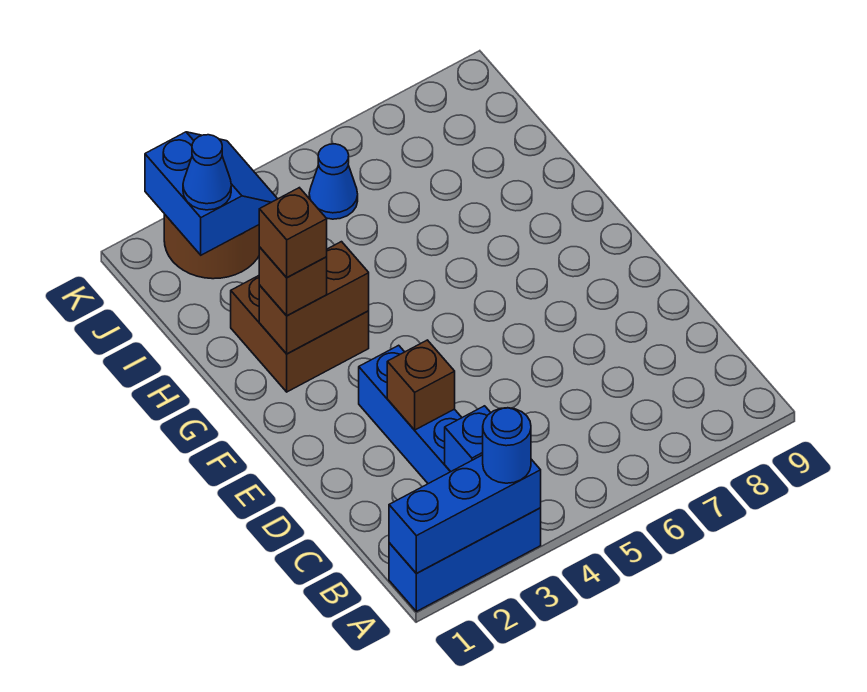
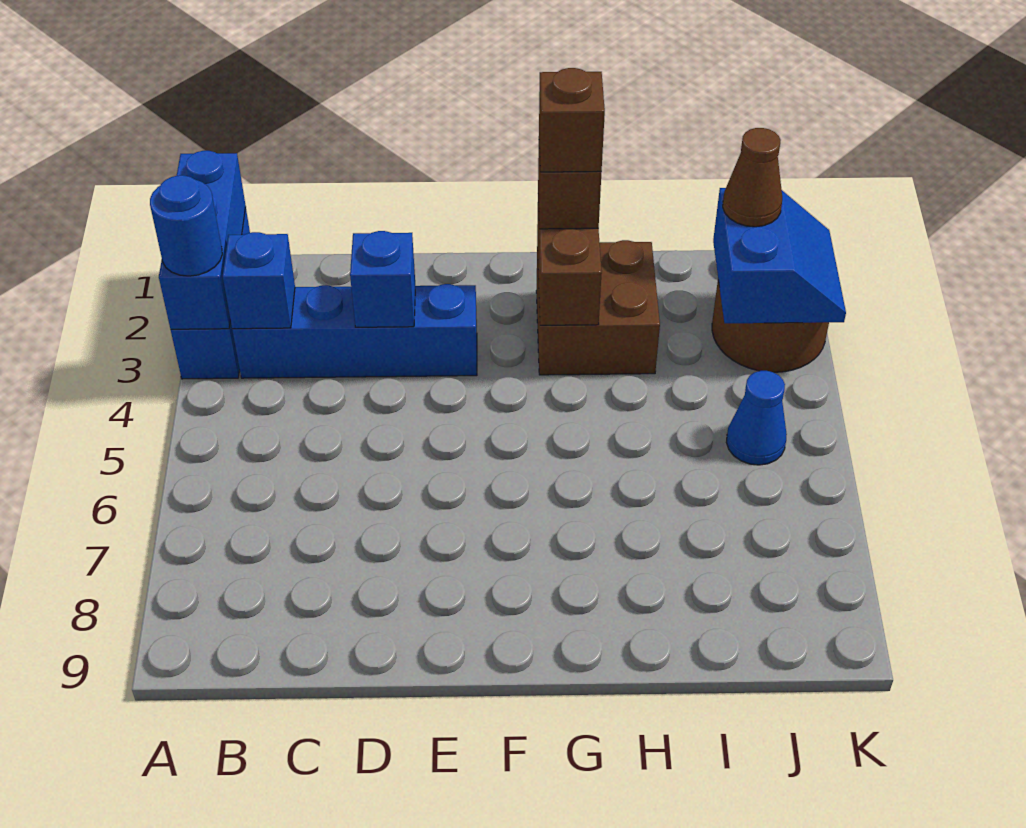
brown brick D3 level 2 -> blue brick D3 level 2
blue slope J2:K3 level 2 top 2 -> blue slope J2:K3 level 2 top J
blue cone J2 level 3 -> brown cone J2 level 3

